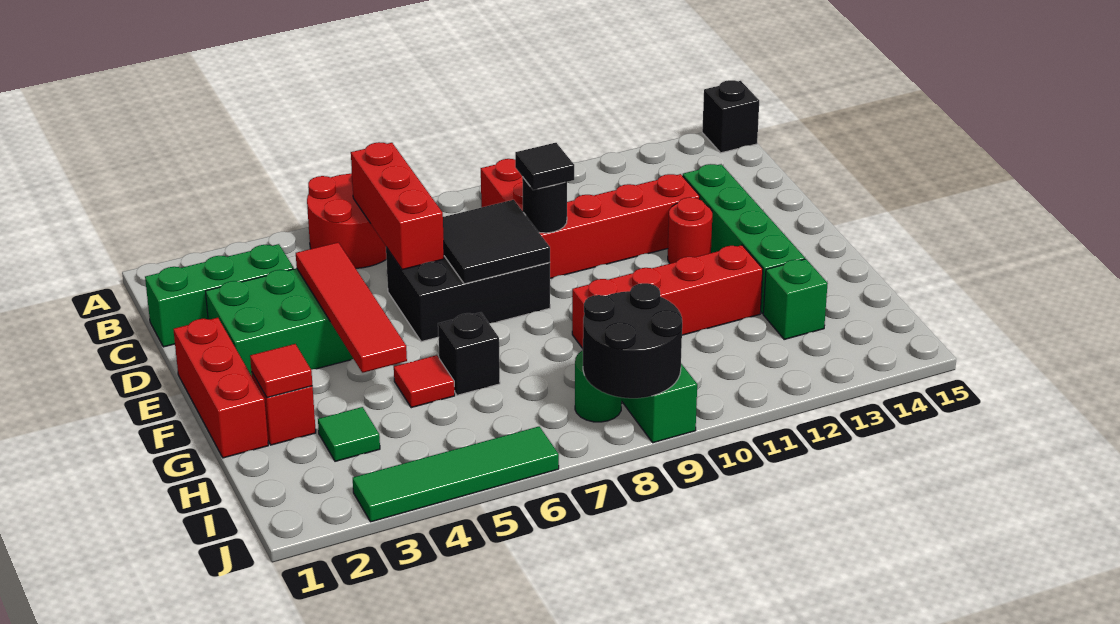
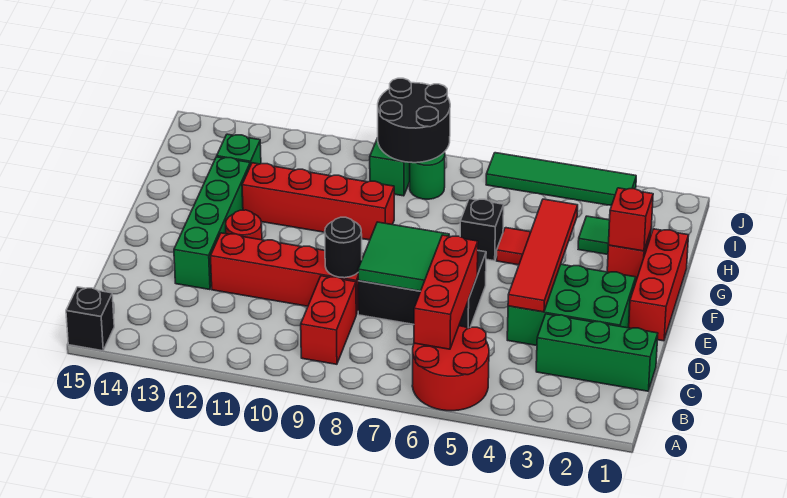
black tile D7:E8 level 2 -> green tile D7:E8 level 2
black tile D9 level 3 -> none
red tile G2 level 2 -> red brick G2 level 2

